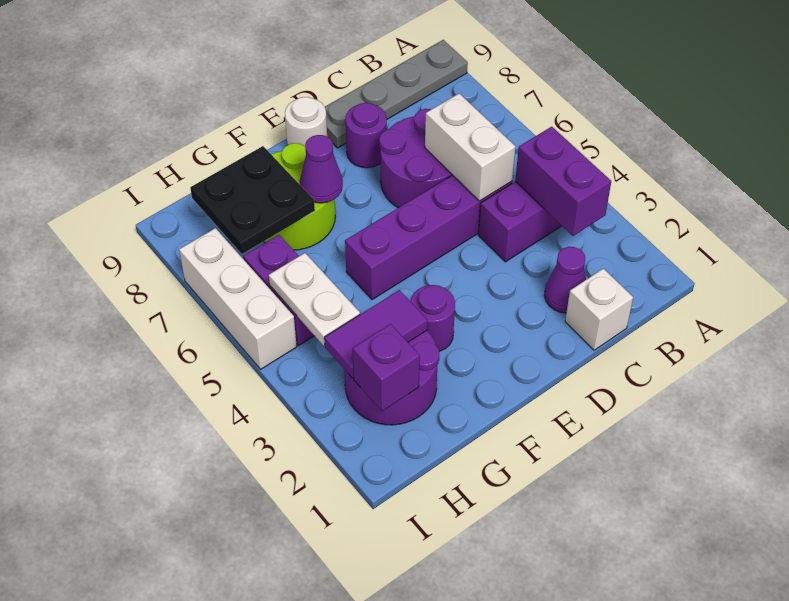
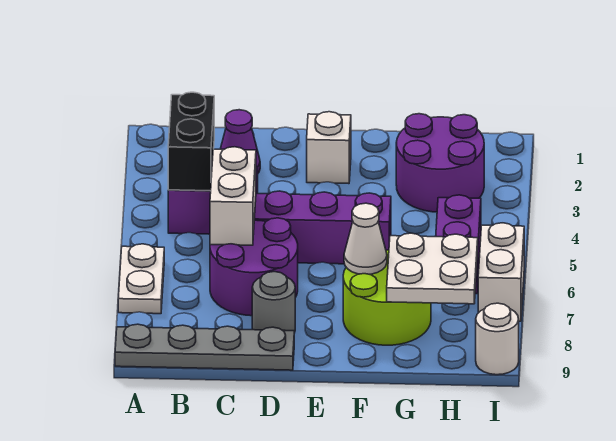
purple brick B3:B4 level 2 -> black brick B3:B4 level 2
white brick C1 level 1 -> white brick E2 level 1
purple round brick D8 level 1 -> grey round brick D8 level 1
white round brick E9 level 1 -> white round brick I9 level 1
purple round brick F3 level 1 -> none
purple cone F7 level 2 -> white cone F7 level 2
purple tile G3:H3 level 2 -> none
black plate G7:H8 level 2 -> white plate G7:H8 level 2
purple brick H2 level 2 -> none
white plate H4:H5 level 2 -> white plate A6:A7 level 1
white brick I5:I7 level 1 -> white brick I6:I7 level 1

